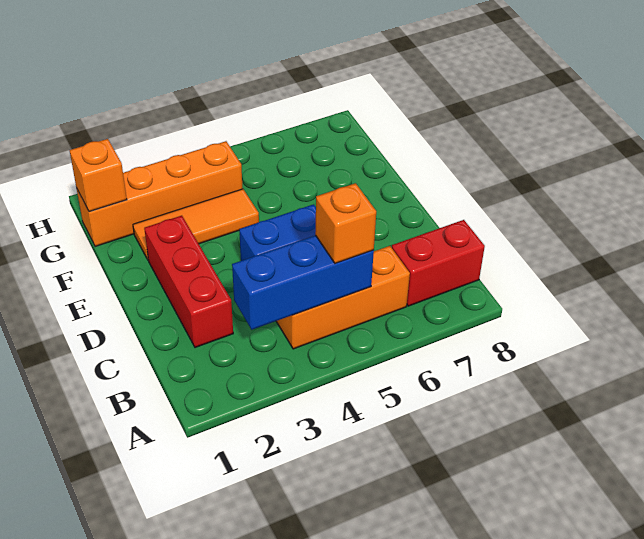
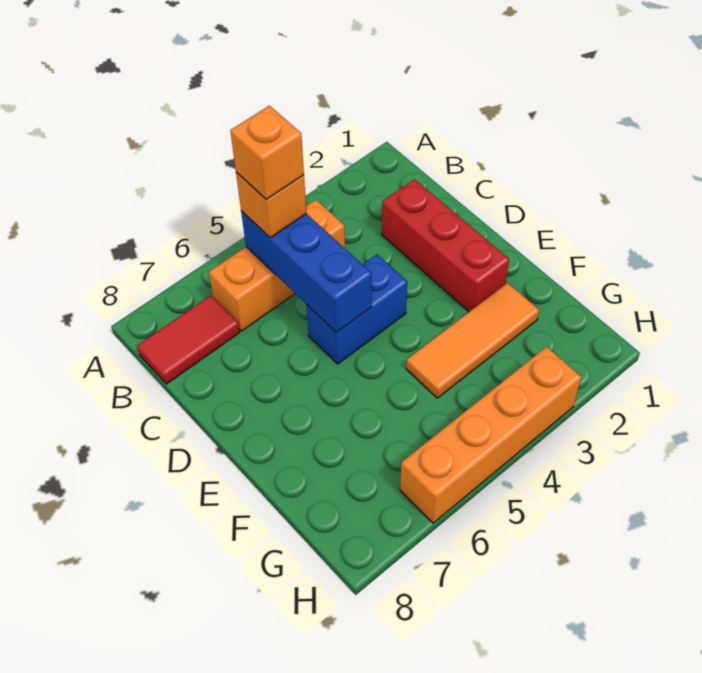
blue brick B3:B5 level 2 -> blue brick B5:D5 level 2
red brick B7:B8 level 1 -> red tile B7:B8 level 1
orange brick G1:G4 level 1 -> orange brick H3:H6 level 1
orange brick G1 level 2 -> orange brick B5 level 4

